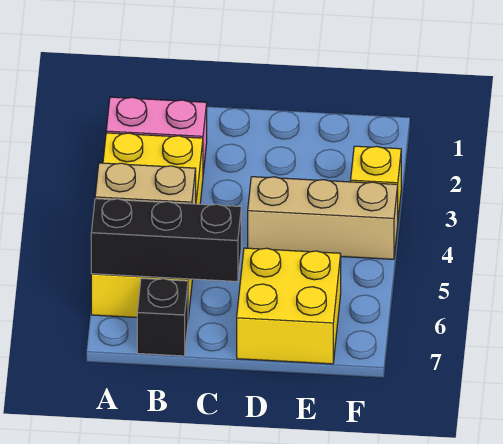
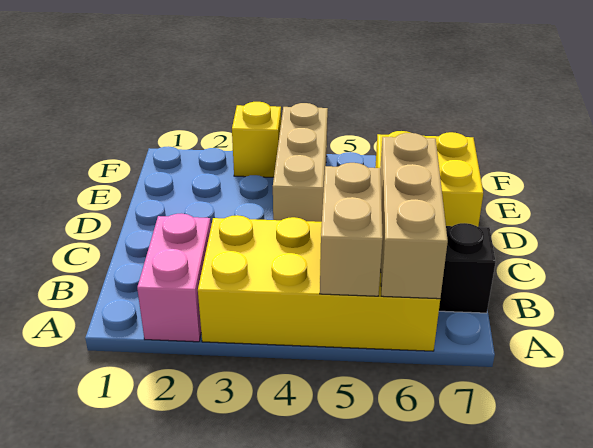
black brick A6:C6 level 2 -> tan brick A6:C6 level 2

